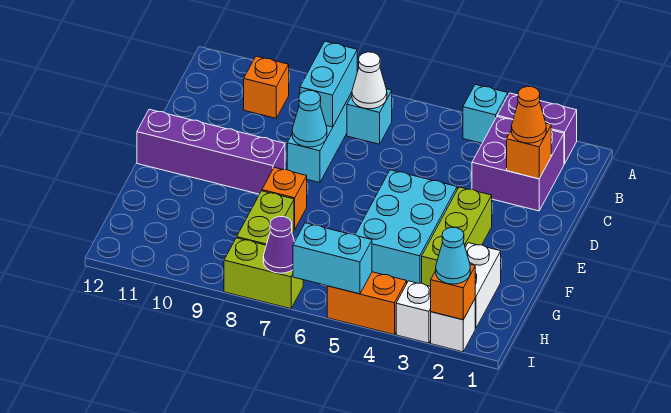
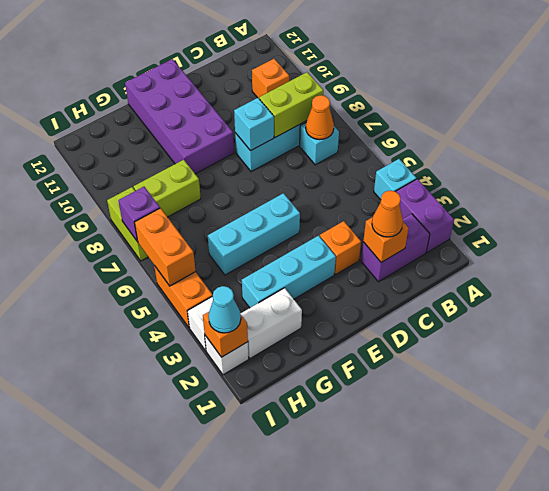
purple brick B2:C3 level 1 -> purple brick B2:C2 level 1
white cone B7 level 2 -> orange cone B7 level 2
cyan brick B8:C8 level 2 -> lime brick B8:C8 level 2
cyan cone D8 level 2 -> cyan brick D8 level 2
lime brick E3:G3 level 1 -> cyan brick E3:G3 level 1
cyan brick E4:G5 level 1 -> cyan brick E5:G5 level 1
purple brick E9:E12 level 1 -> purple brick E9:F12 level 1
orange brick F8 level 1 -> orange brick D3 level 1
cyan brick I5:I6 level 2 -> orange brick I5:I6 level 2
purple cone I7 level 2 -> purple brick I7 level 2

